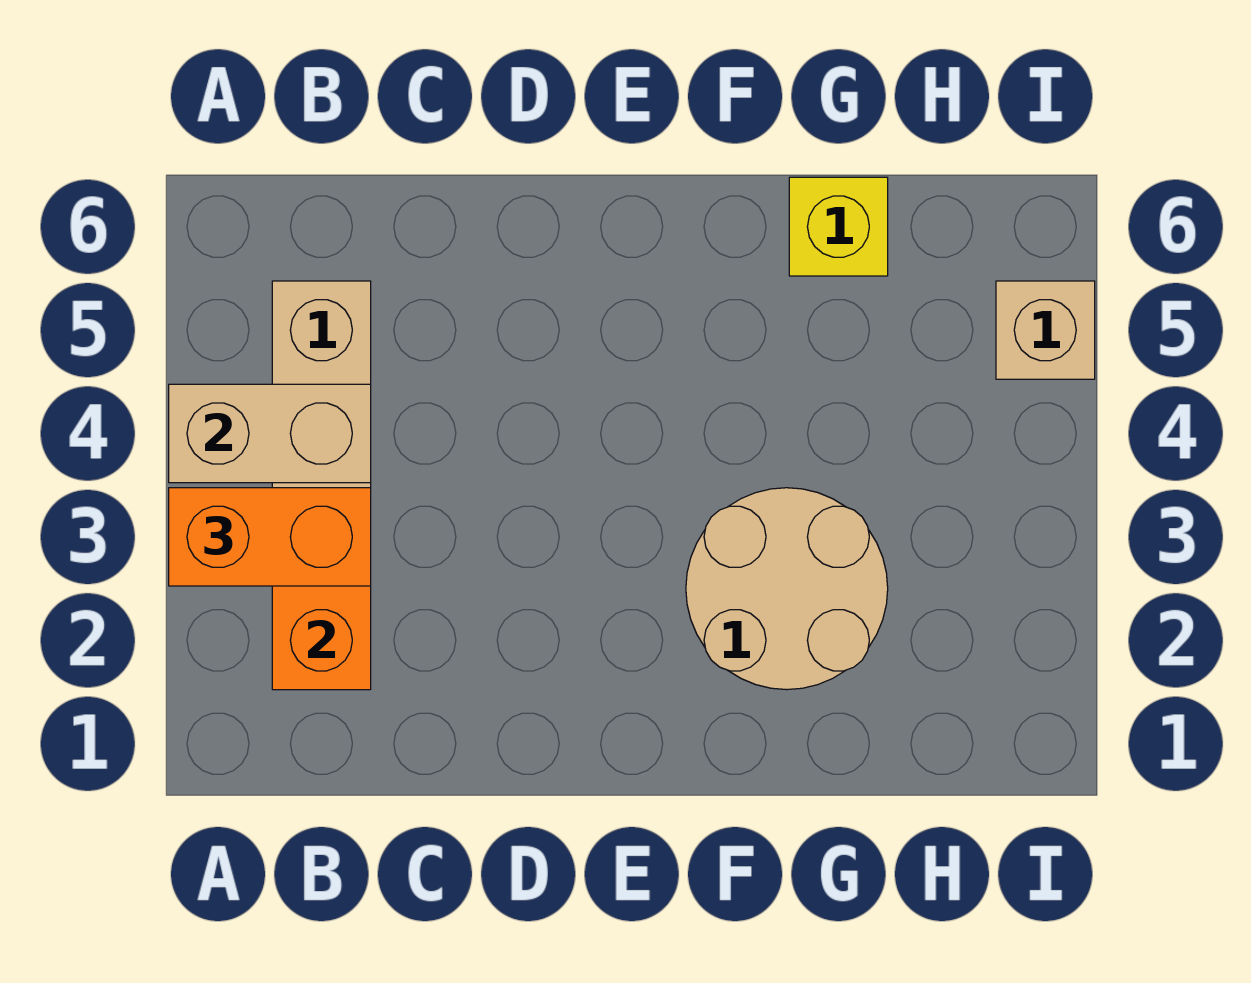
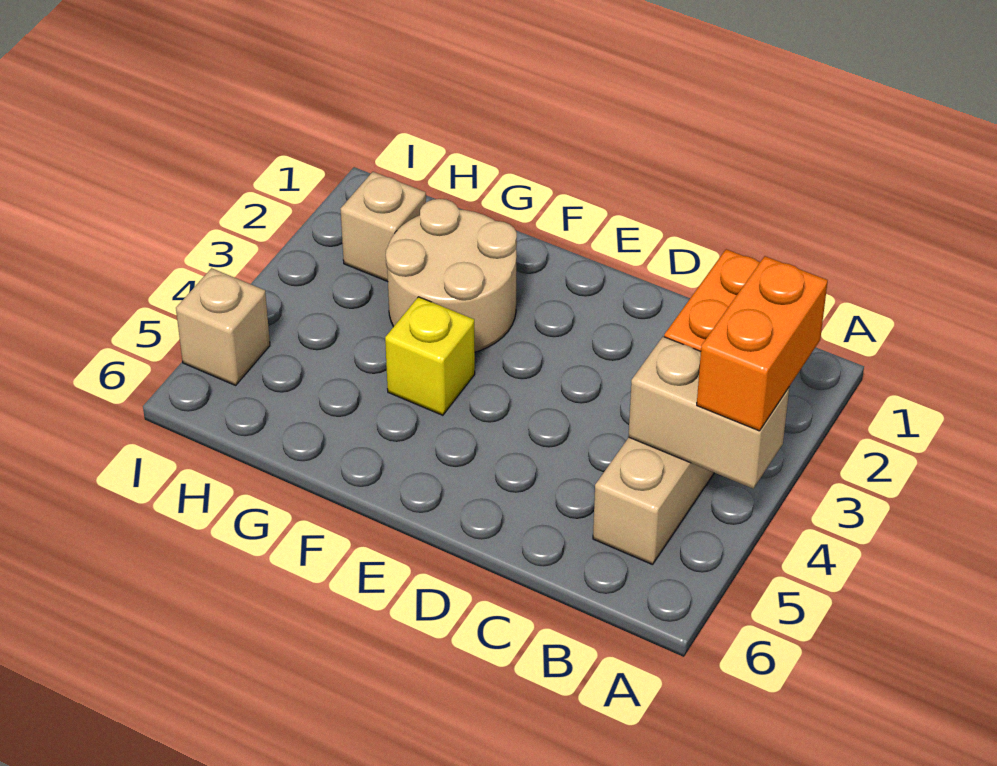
orange brick A3:B3 level 3 -> orange brick A3:A4 level 3
yellow brick G6 level 1 -> yellow brick F4 level 1
none -> tan brick H2 level 1

